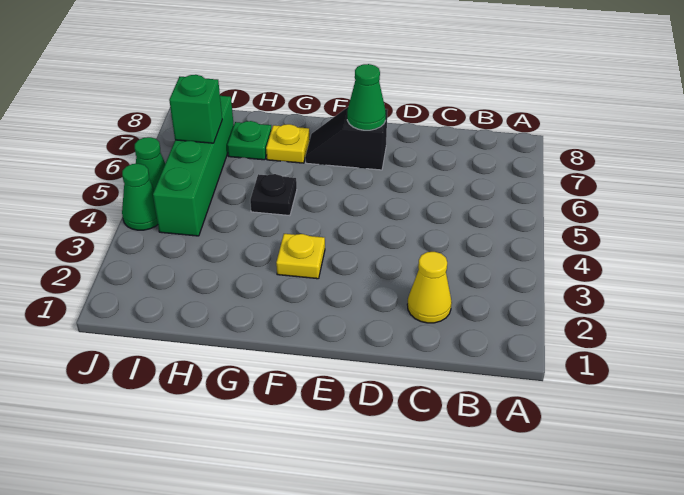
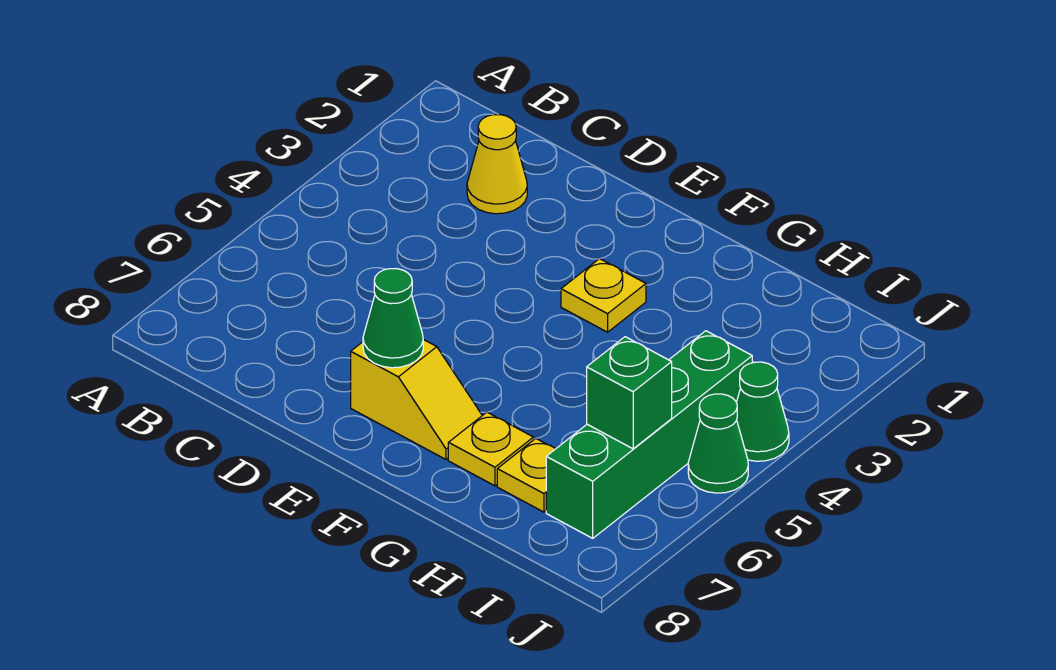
black slope E7:F7 level 1 top E -> yellow slope E7:F7 level 1 top E
black plate G5 level 1 -> none
green plate H7 level 1 -> yellow plate H7 level 1

